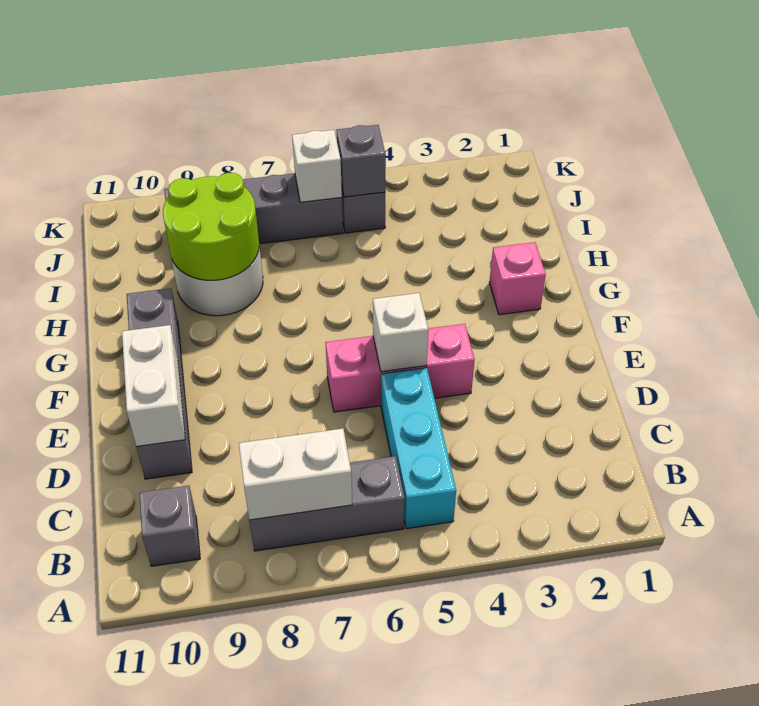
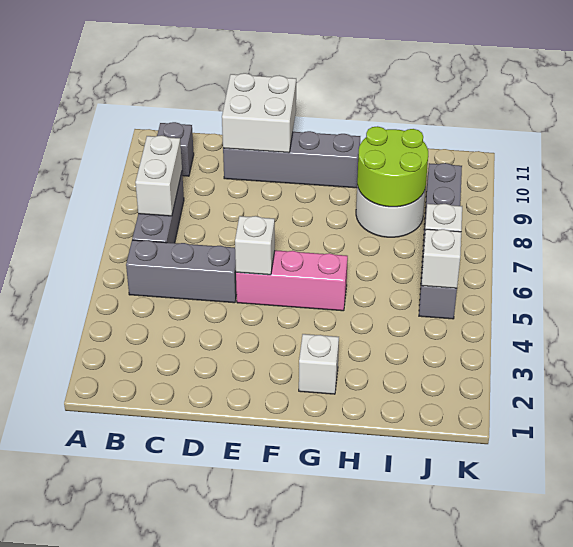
cyan brick B5:D5 level 1 -> grey brick B5:D5 level 1
white brick D10:E10 level 2 -> white brick D10:E11 level 2
pink brick E4:E6 level 1 -> pink brick E5:G5 level 1
pink brick G2 level 1 -> white brick G2 level 1
grey brick J5 level 2 -> white brick J5 level 2

